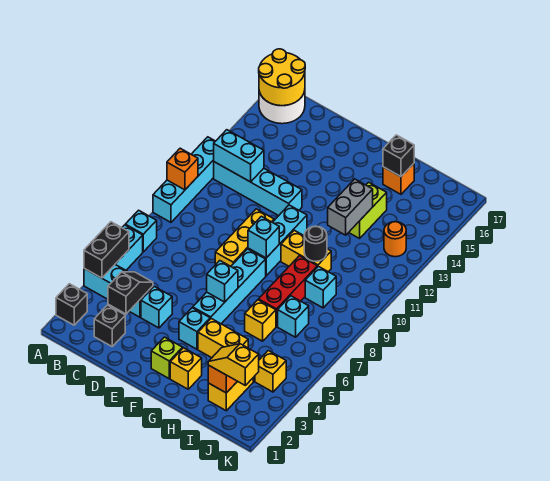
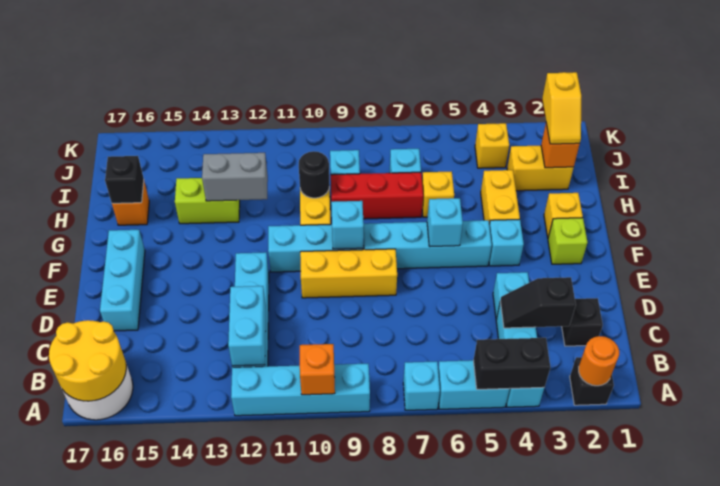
none -> cyan brick D16:F16 level 1
orange round brick J13 level 1 -> orange round brick A2 level 2

